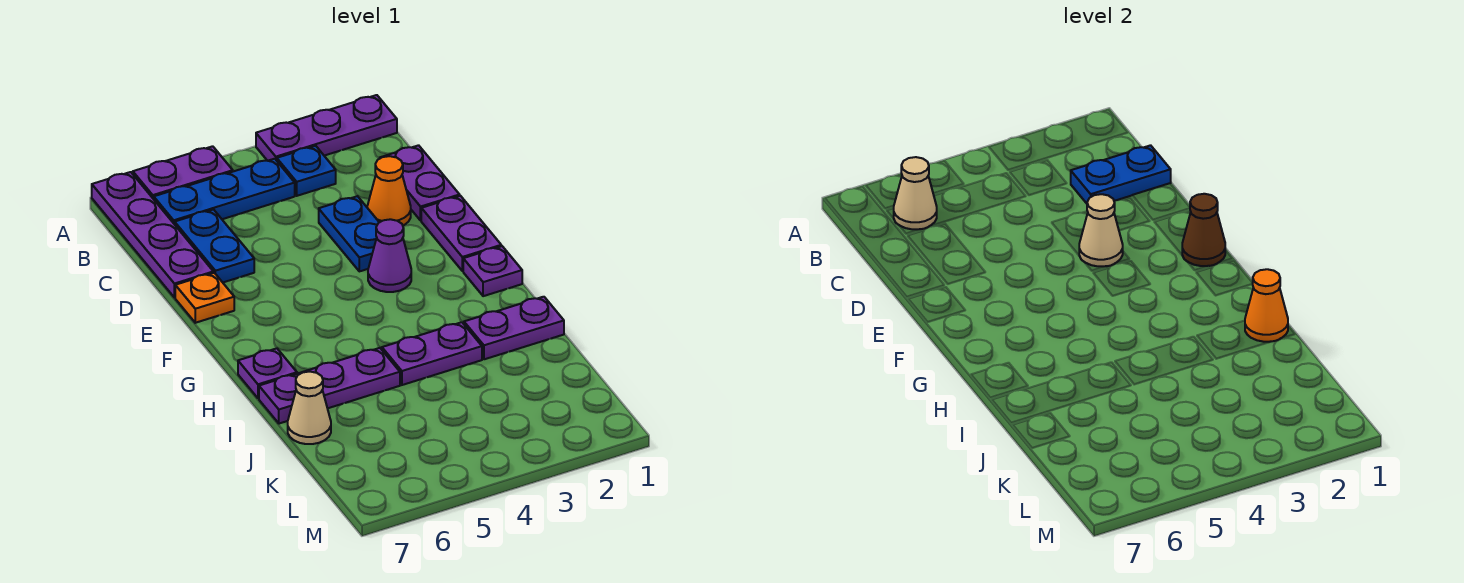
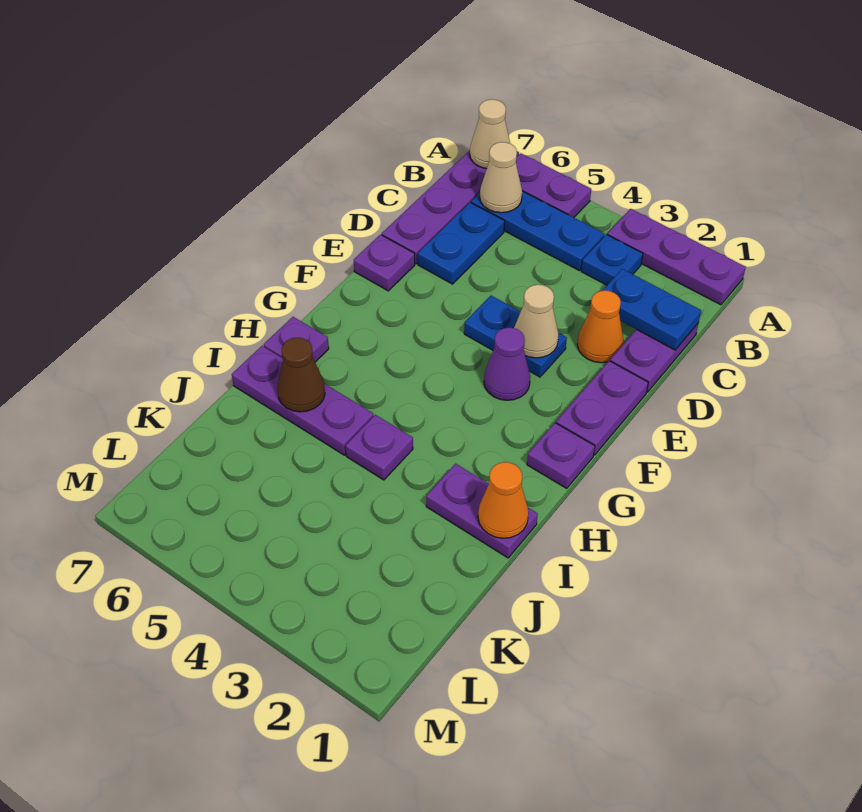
blue plate D3:E3 level 1 -> blue plate E3:E4 level 1
orange plate E7 level 1 -> purple plate E7 level 1
brown cone F1 level 2 -> brown cone I6 level 2
purple plate I3:I4 level 1 -> purple plate I4 level 1
tan cone J7 level 1 -> tan cone A7 level 2

